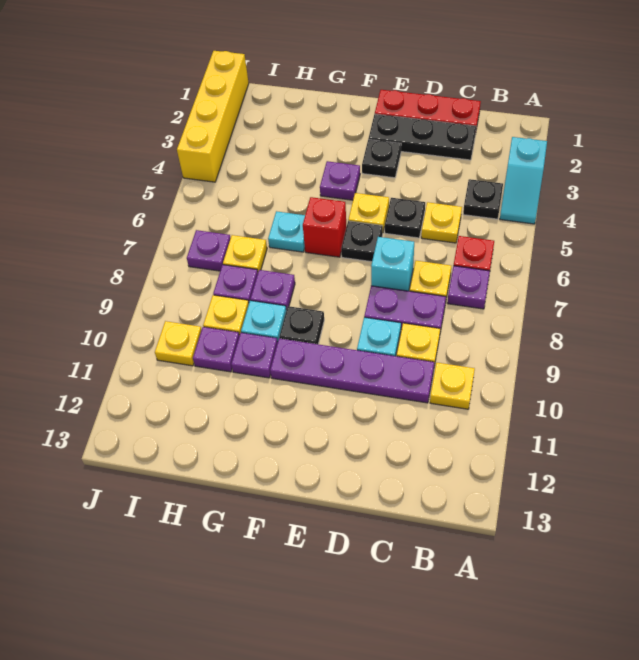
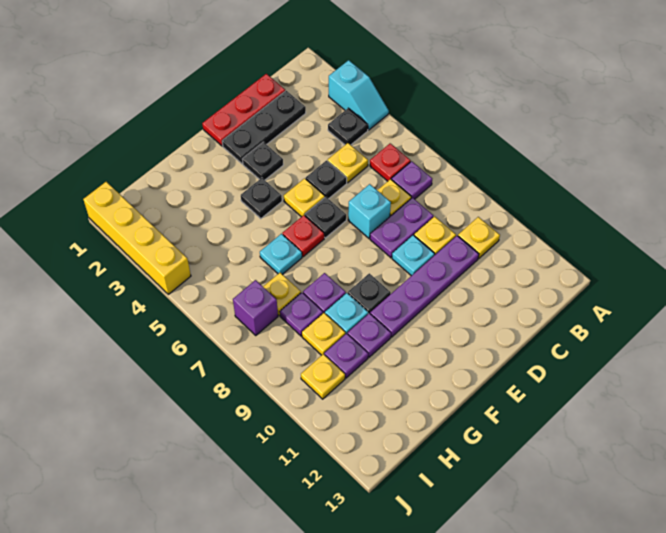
purple plate F4 level 1 -> black plate F4 level 1
red brick F6 level 1 -> red plate F6 level 1
purple plate I7 level 1 -> purple brick I7 level 1

